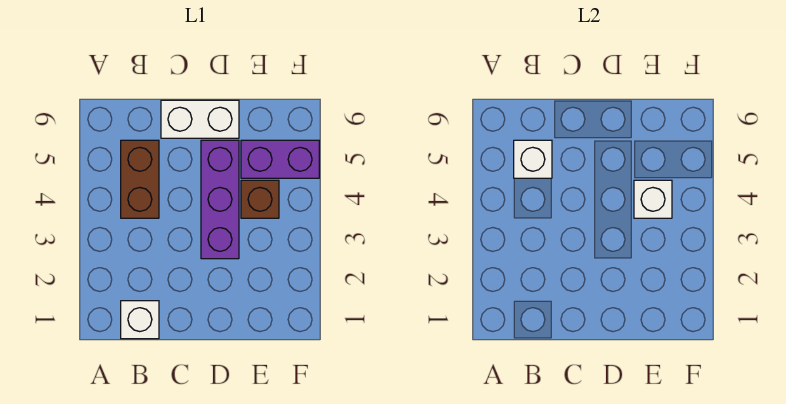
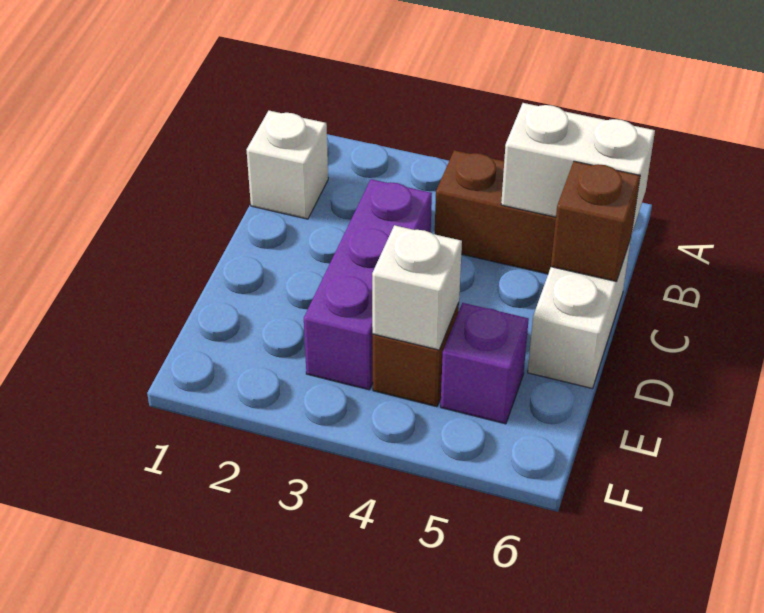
white brick B5 level 2 -> white brick B5:B6 level 2
none -> brown brick C6 level 2
purple brick D3:D5 level 1 -> purple brick C3:E3 level 1
purple brick E5:F5 level 1 -> purple brick E5 level 1

